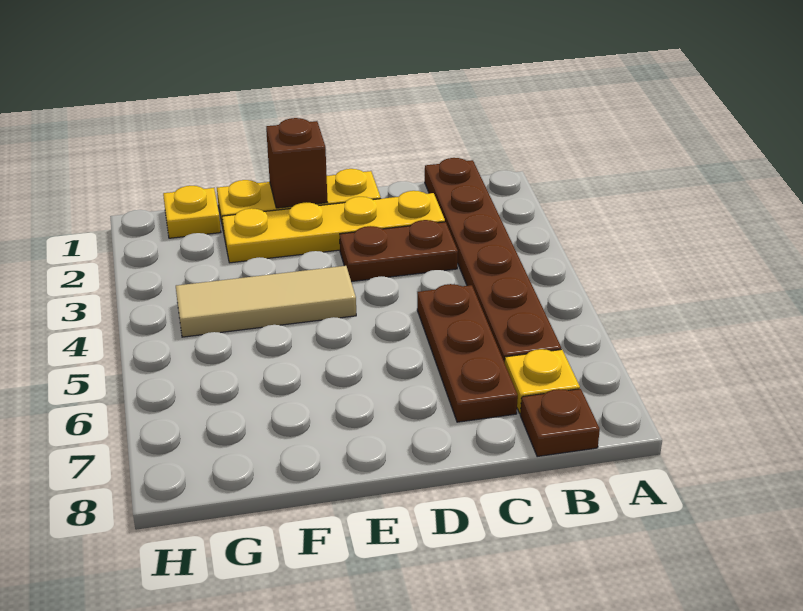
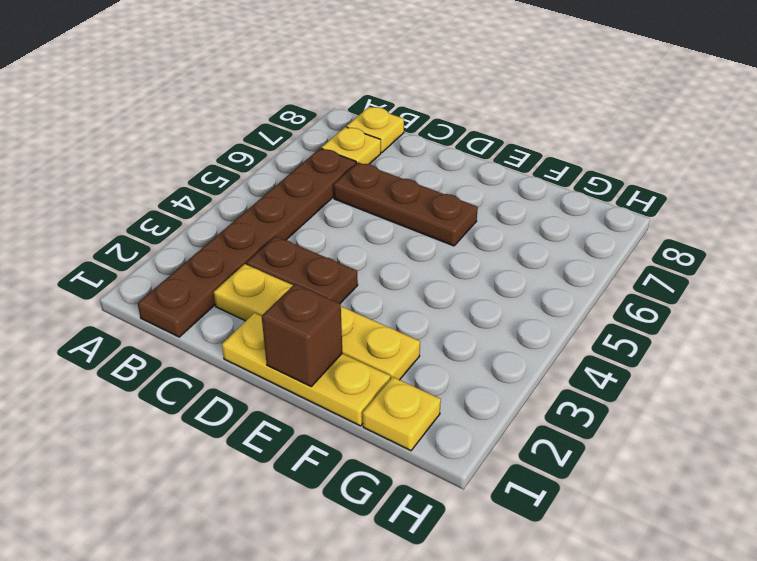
brown plate B8 level 1 -> yellow plate B8 level 1
brown plate C5:C7 level 1 -> brown plate C6:E6 level 1
tan tile E4:G4 level 1 -> none

